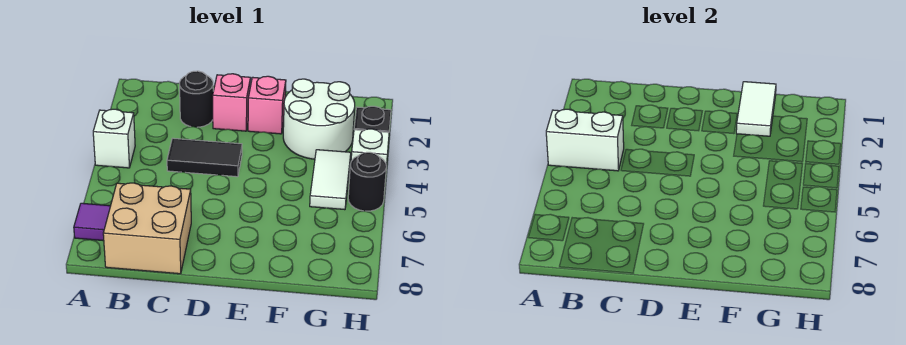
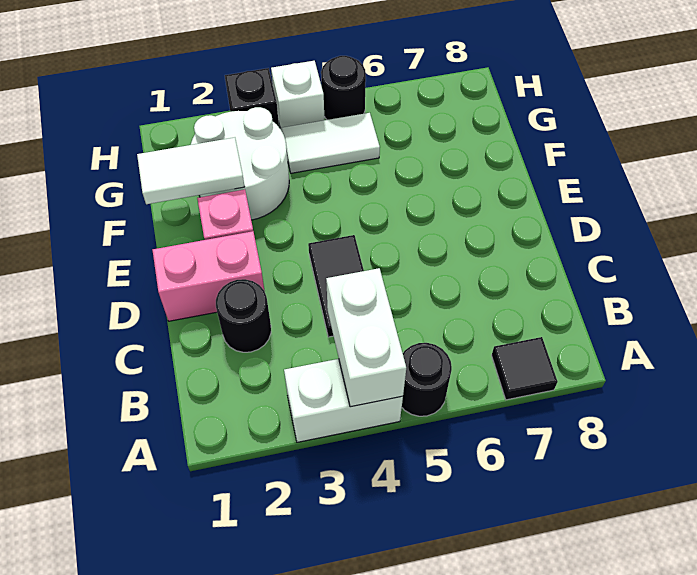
white brick A4 level 1 -> white brick A3:A4 level 1
none -> black round brick A5 level 1
purple tile A7 level 1 -> black tile A7 level 1
tan brick B7:C8 level 1 -> none
pink brick D2 level 1 -> pink brick D1:D2 level 1

